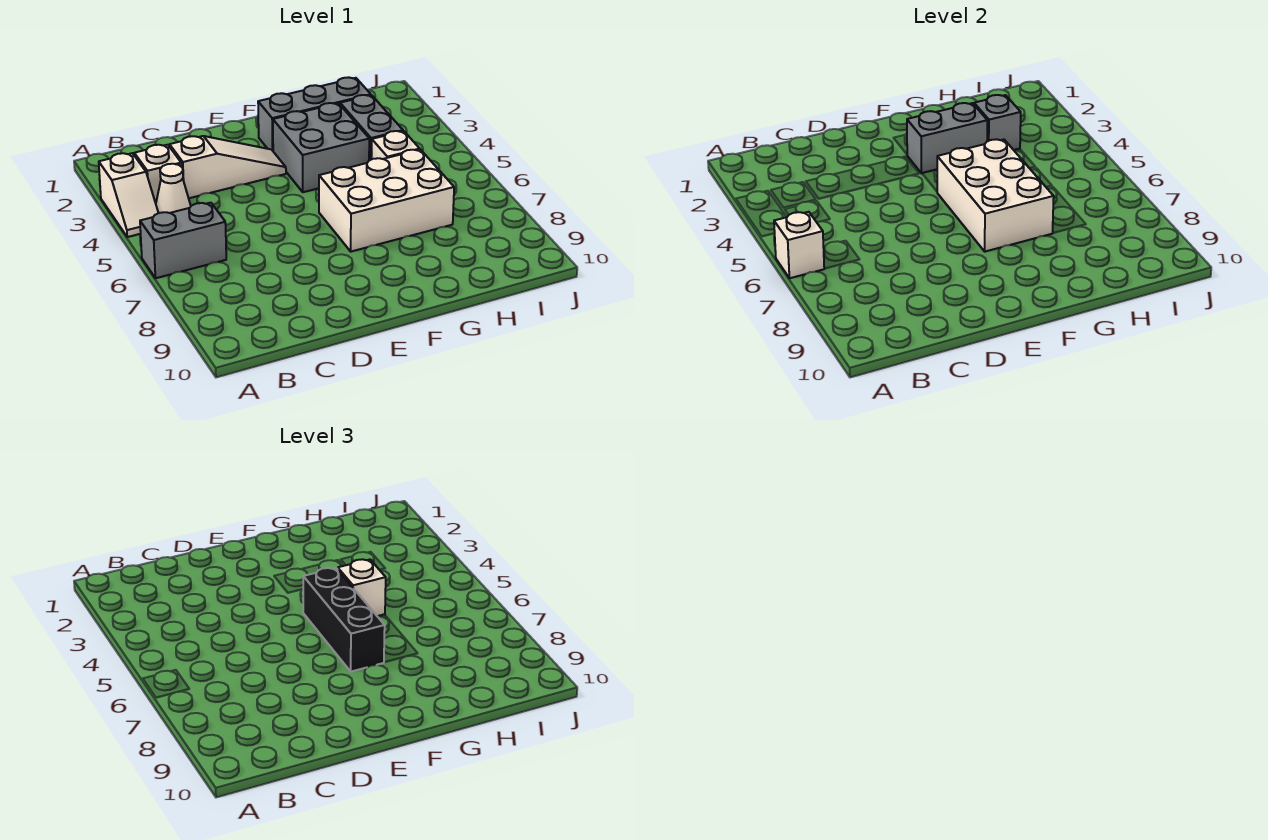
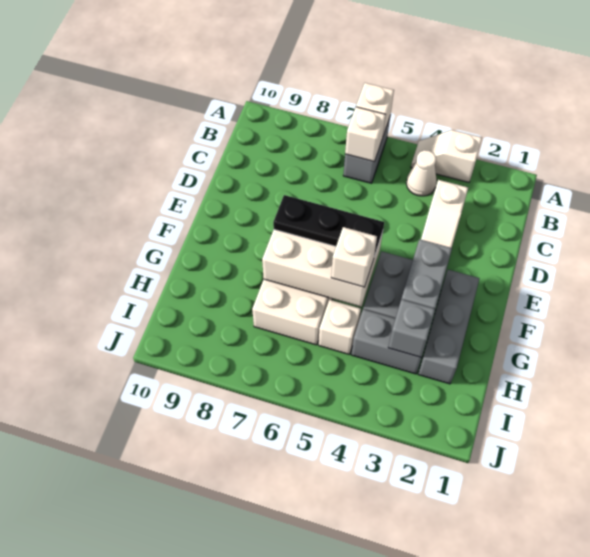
white brick B3 level 1 -> white brick B6 level 2
black brick F5:F7 level 3 -> black plate F5:F7 level 3

